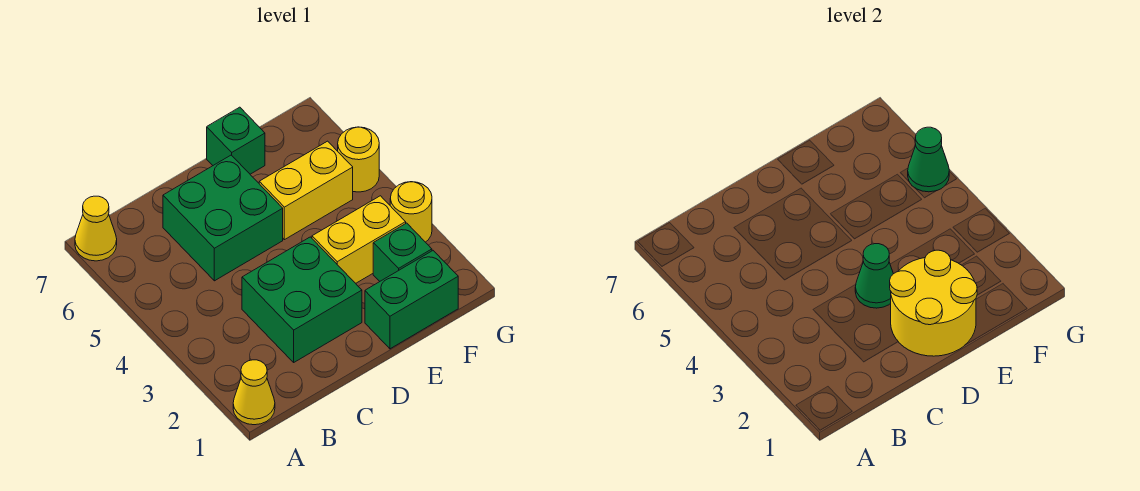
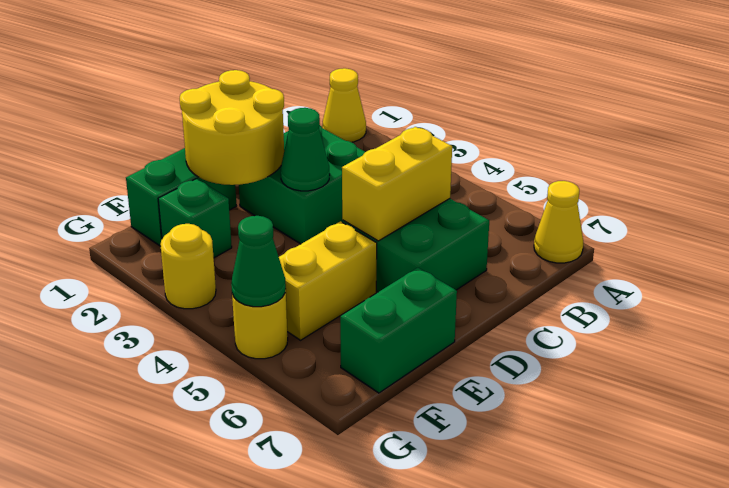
yellow brick E3:F3 level 1 -> yellow brick C5:D5 level 2
green brick E7 level 1 -> green brick E7:F7 level 1

